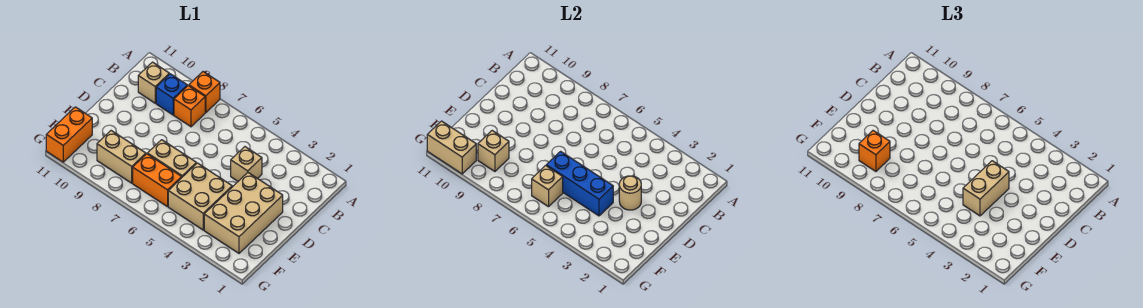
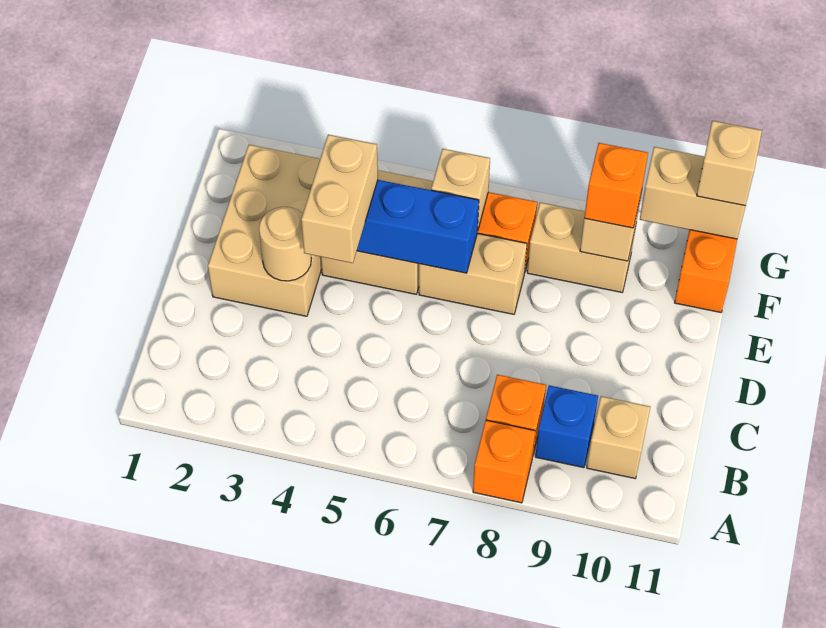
tan brick C4 level 1 -> tan brick G11 level 3

